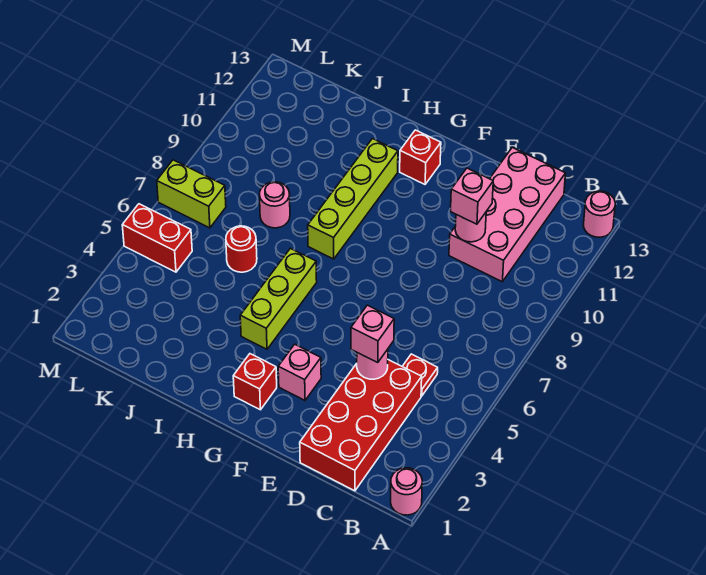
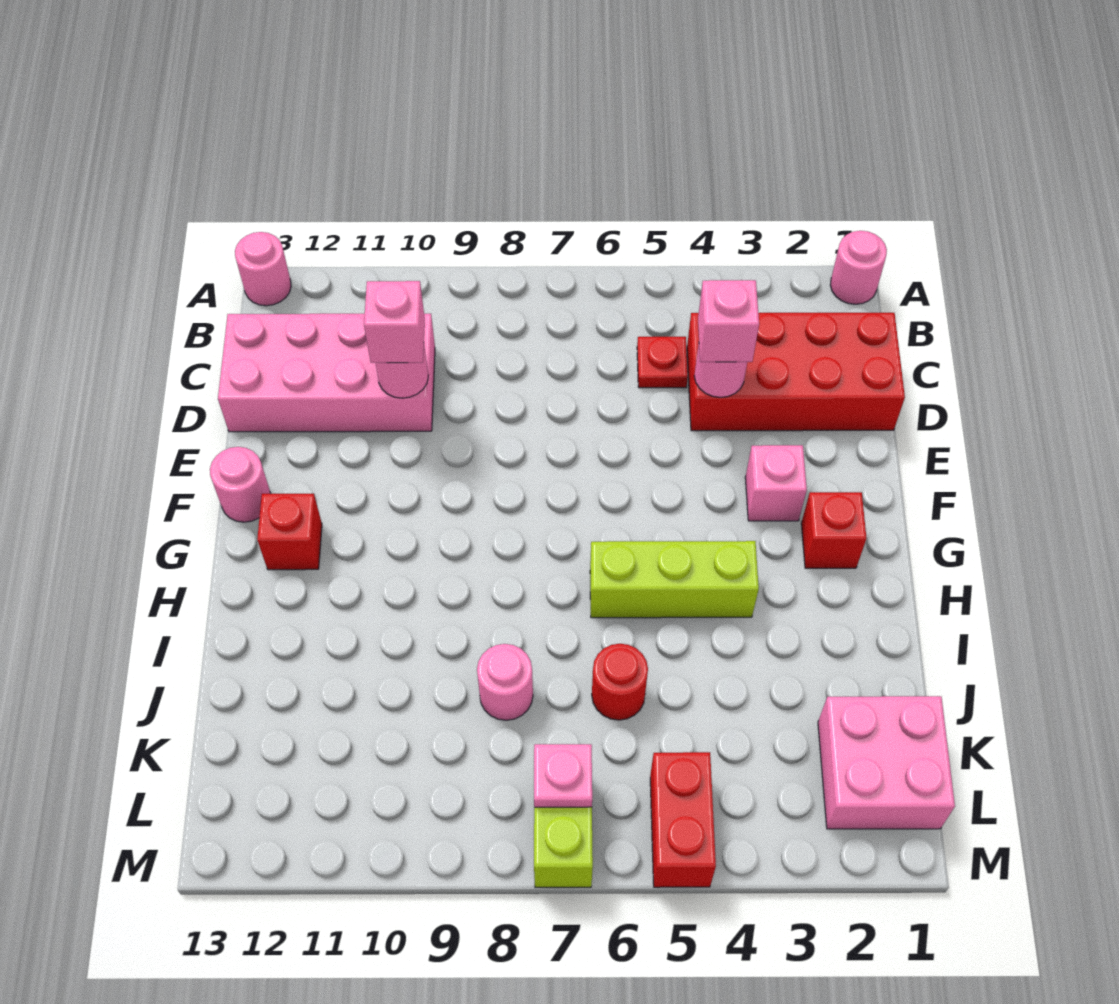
none -> pink round brick F13 level 1
lime brick H8:H11 level 1 -> none
none -> pink brick K1:L2 level 1
none -> pink plate L7 level 2

